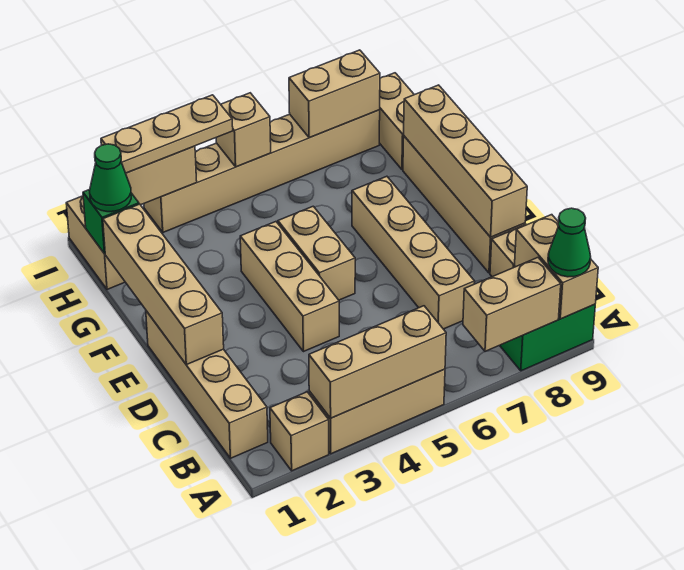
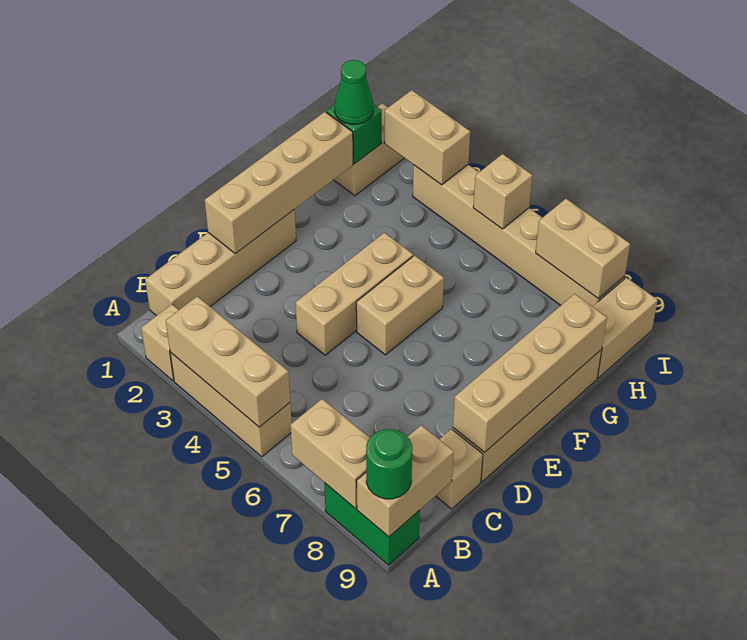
green cone A9 level 3 -> green round brick A9 level 3
tan brick C7:F7 level 1 -> none
tan plate I2:I4 level 3 -> none

